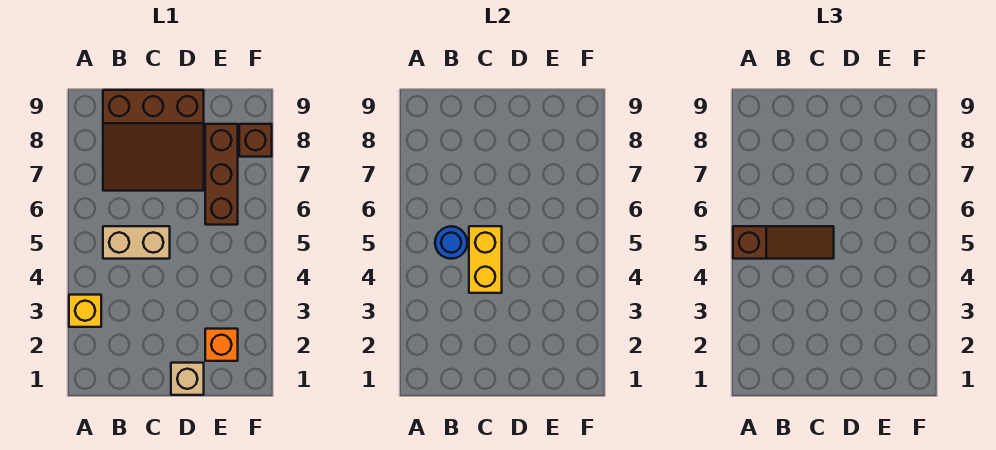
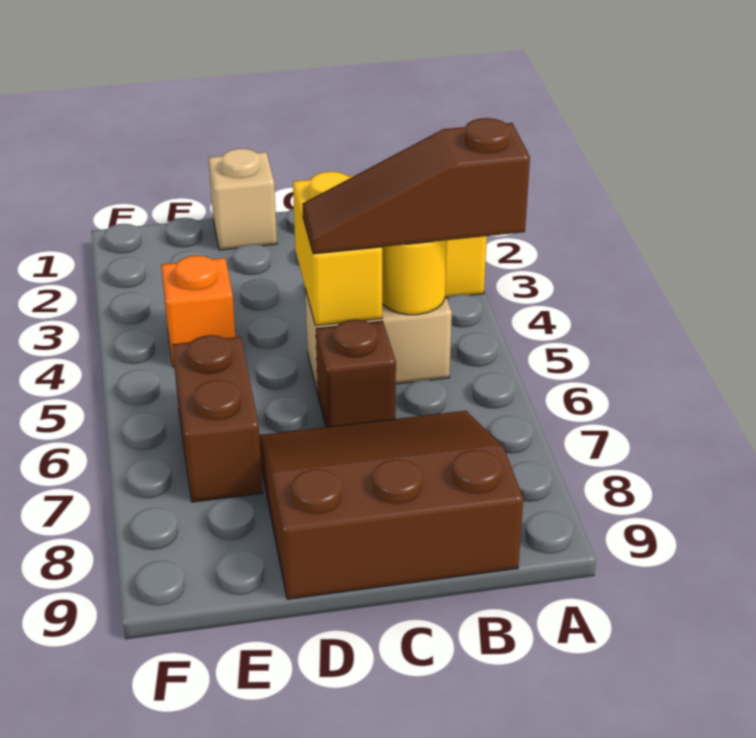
blue round brick B5 level 2 -> yellow round brick B5 level 2
orange brick E2 level 1 -> orange brick E4 level 1
brown brick E6:E8 level 1 -> brown brick E6:E7 level 1
brown brick F8 level 1 -> brown brick C6 level 1

